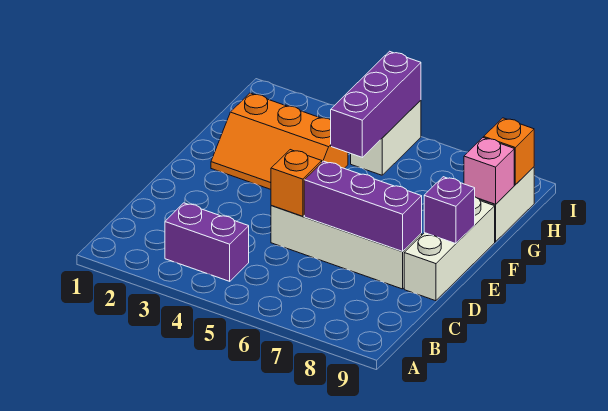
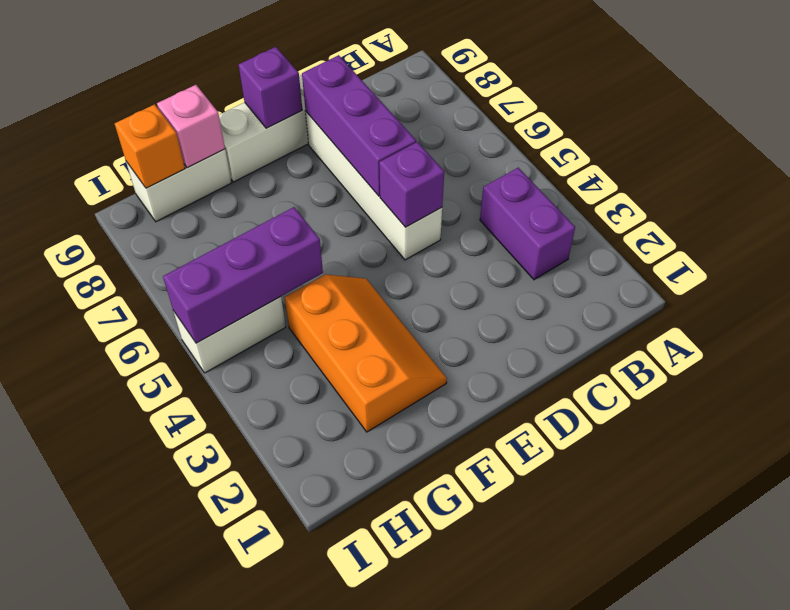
orange brick D5 level 2 -> purple brick D5 level 2

